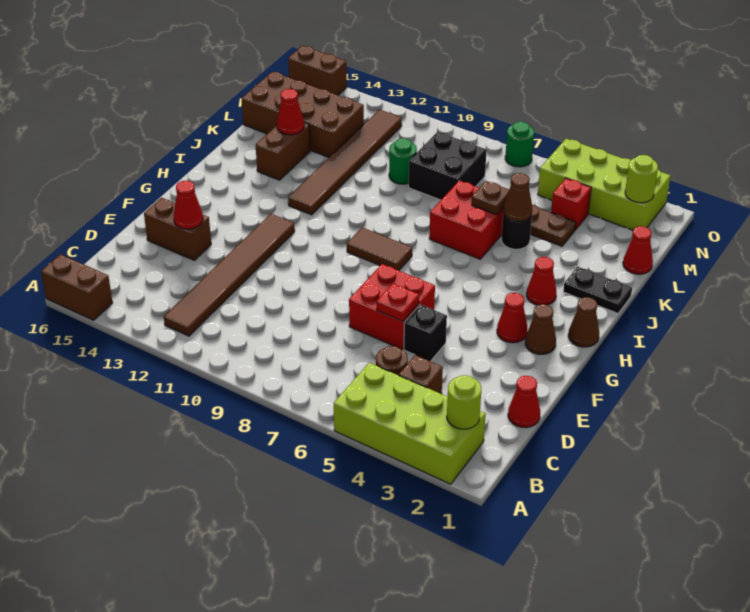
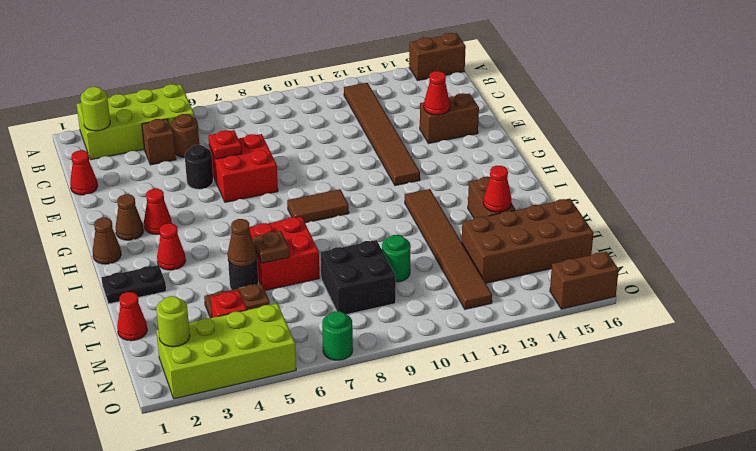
black brick E5 level 1 -> black round brick E5 level 1

